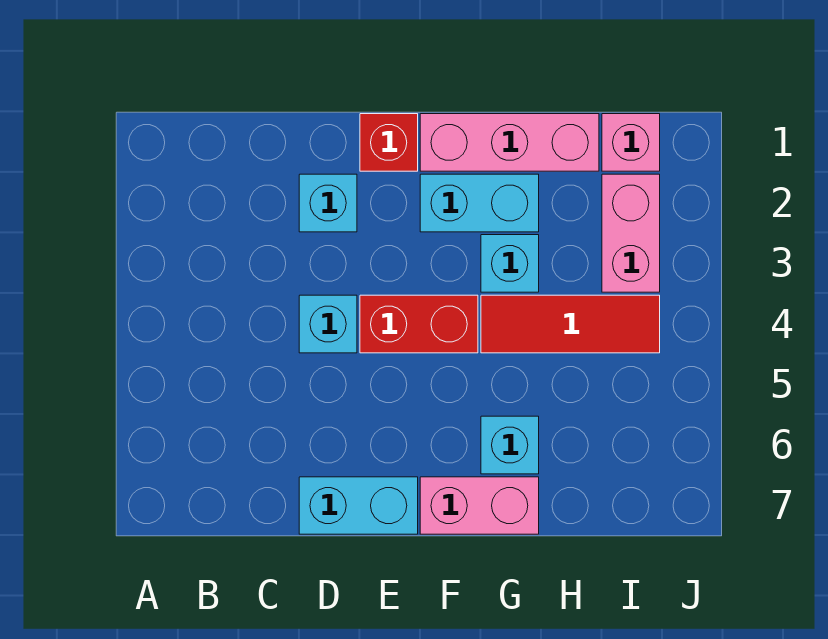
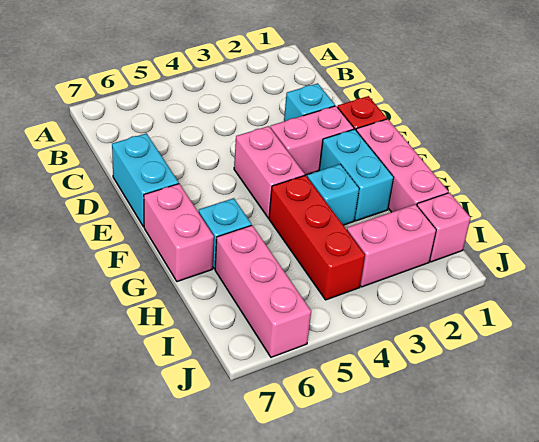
cyan brick D4 level 1 -> none
none -> pink brick E2:E3 level 1
red brick E4:F4 level 1 -> pink brick E4:F4 level 1
red tile G4:I4 level 1 -> red brick G4:I4 level 1
none -> pink brick H6:J6 level 1

